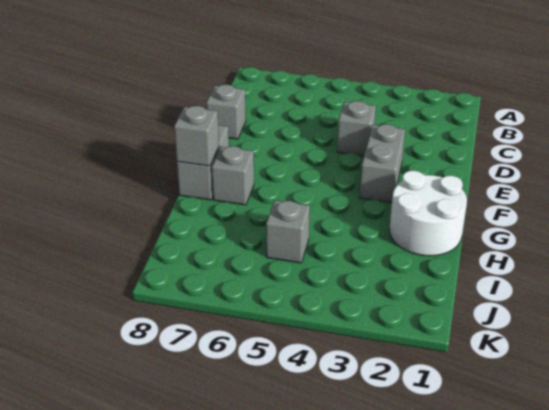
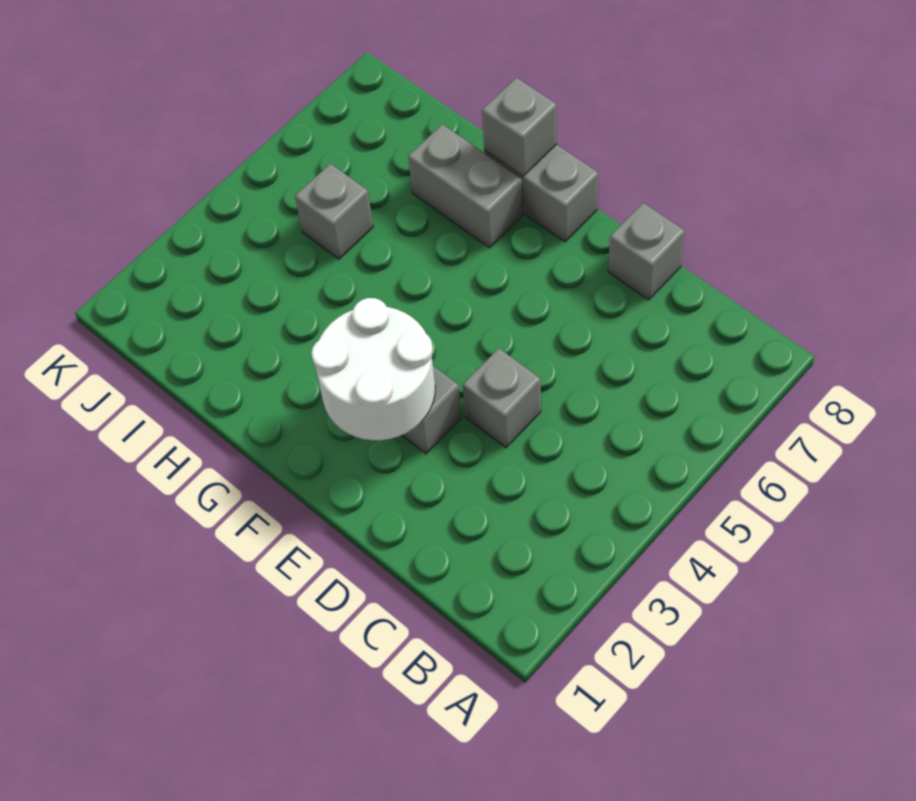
white round brick G1:H2 level 1 -> white round brick E2:F3 level 2
grey brick G7 level 1 -> grey brick G7:H7 level 1

